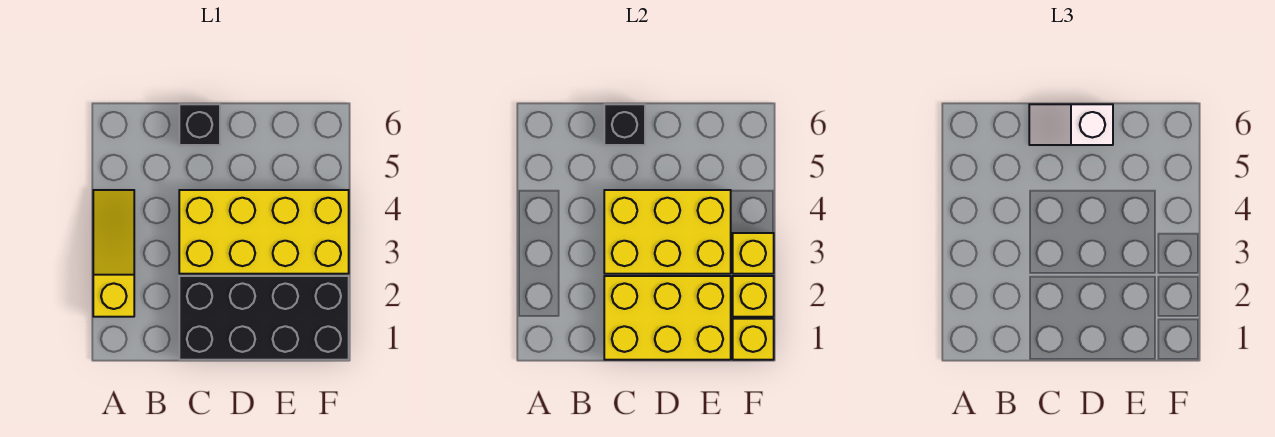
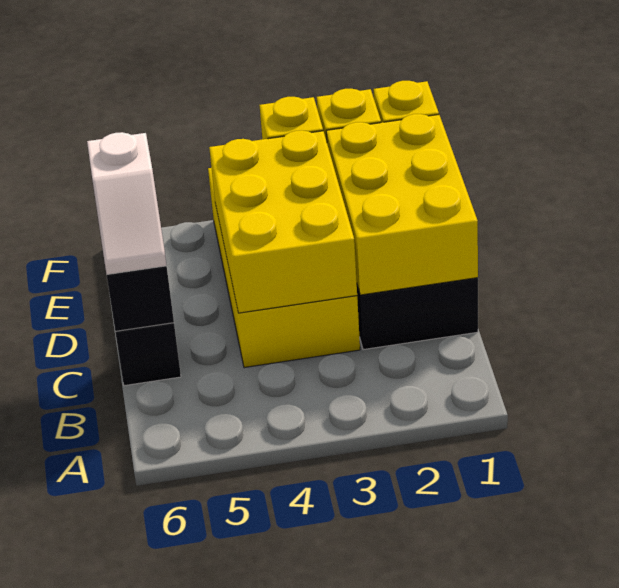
yellow slope A2:A4 level 1 top 2 -> none

